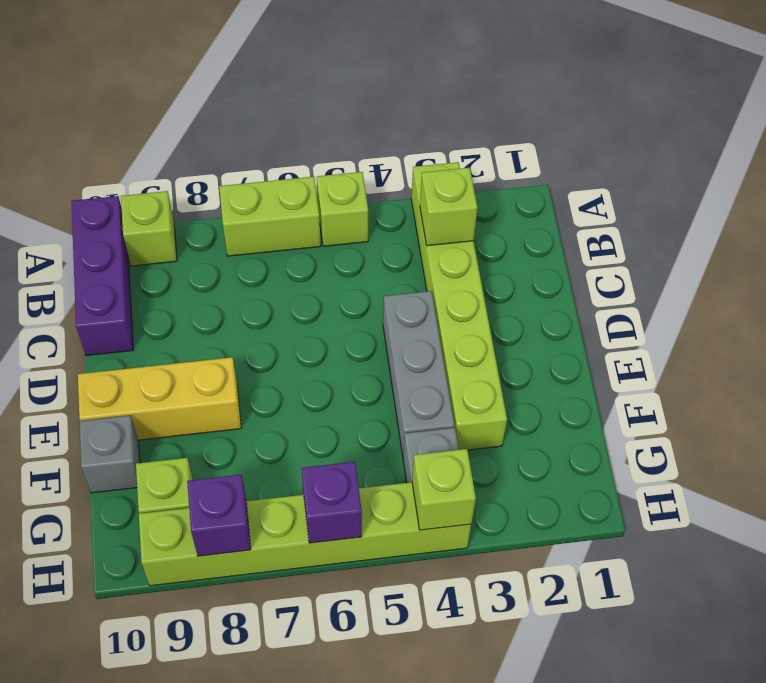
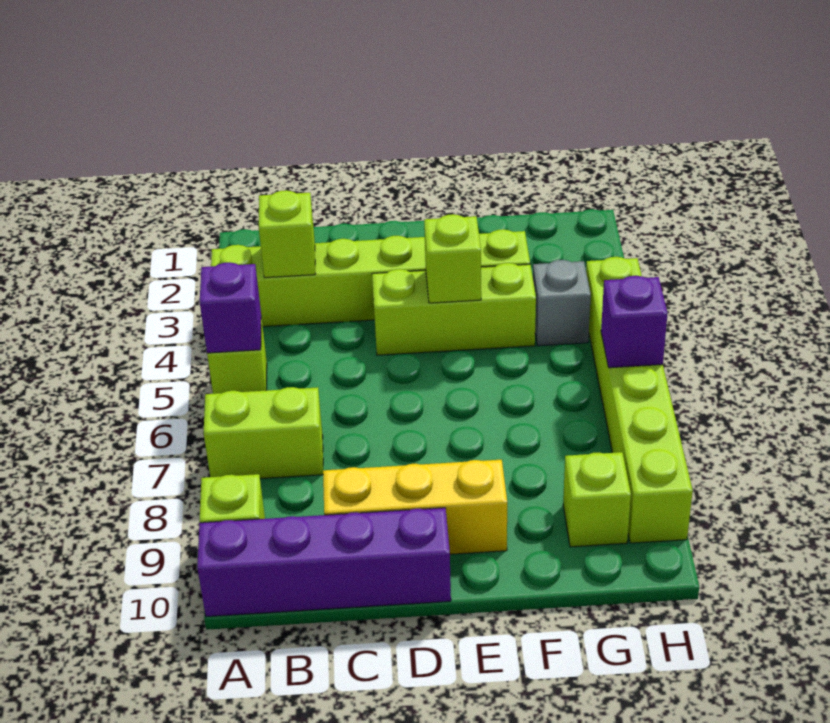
lime brick A6:A7 level 1 -> lime brick A7:B7 level 1
purple brick A10:C10 level 1 -> purple brick A10:D10 level 1
grey brick D4:F4 level 1 -> lime brick D4:F4 level 1
yellow brick E8:E10 level 1 -> yellow brick C9:E9 level 1
grey brick F10 level 1 -> none
lime brick H4 level 2 -> lime brick E4 level 2
purple brick H8 level 2 -> purple brick A5 level 2

